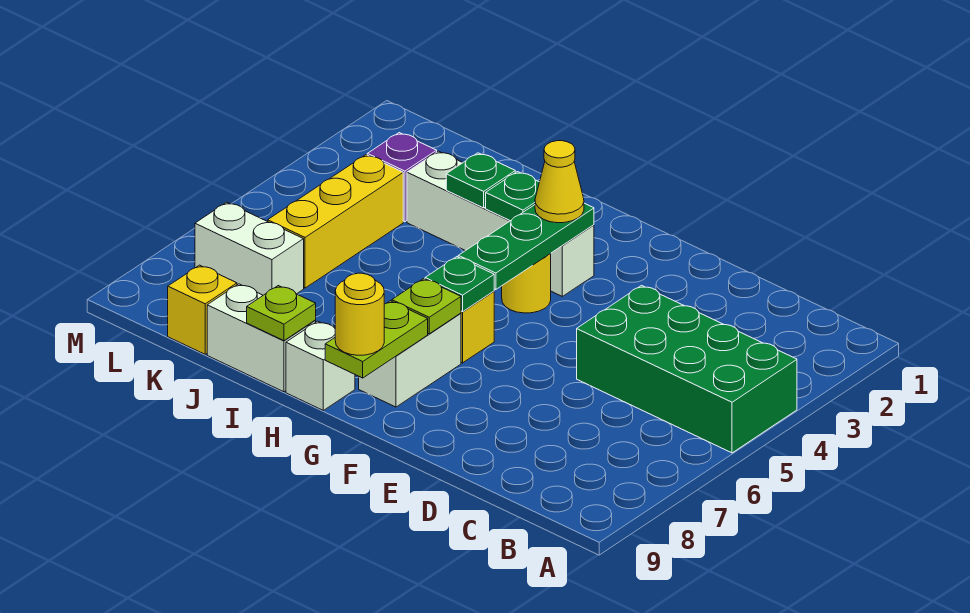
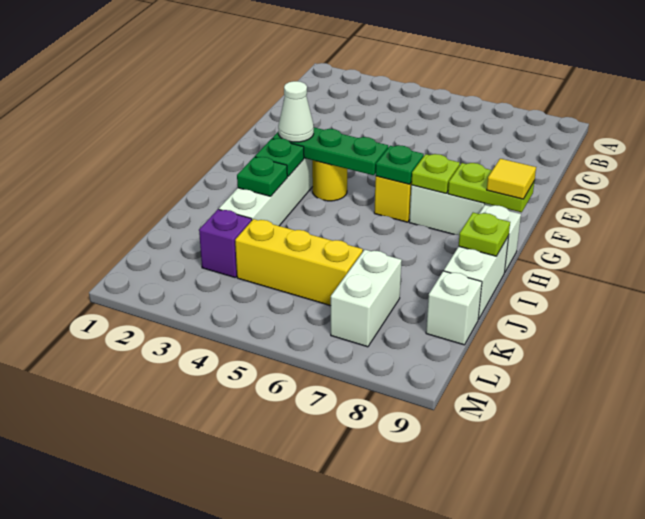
green brick A4:D5 level 1 -> none
yellow cone G3 level 3 -> white cone G3 level 3
yellow round brick G9 level 3 -> yellow tile G9 level 3
yellow brick K9 level 1 -> white brick K9 level 1

